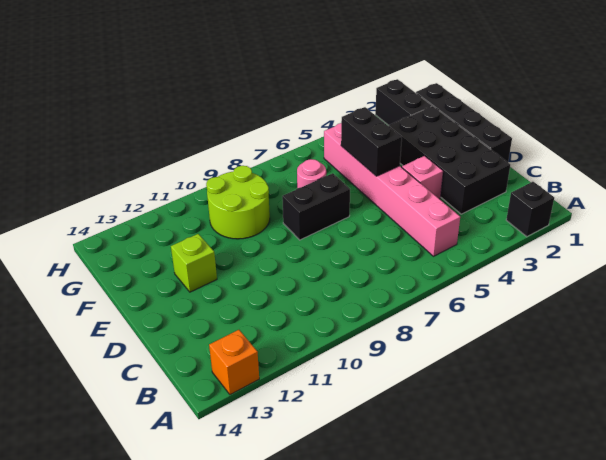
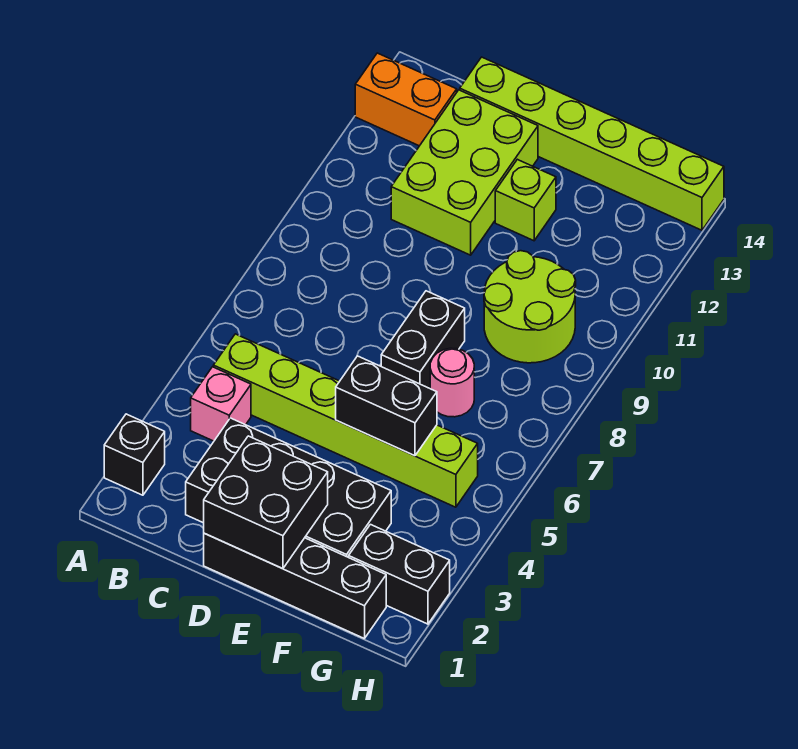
orange brick A13 level 1 -> orange brick A13:B13 level 1
pink brick B5:G5 level 1 -> lime brick B5:G5 level 1
none -> lime brick C11:D13 level 1
none -> lime brick C14:H14 level 1
none -> black brick D1:E2 level 2
pink brick D4 level 1 -> pink brick B4 level 1

